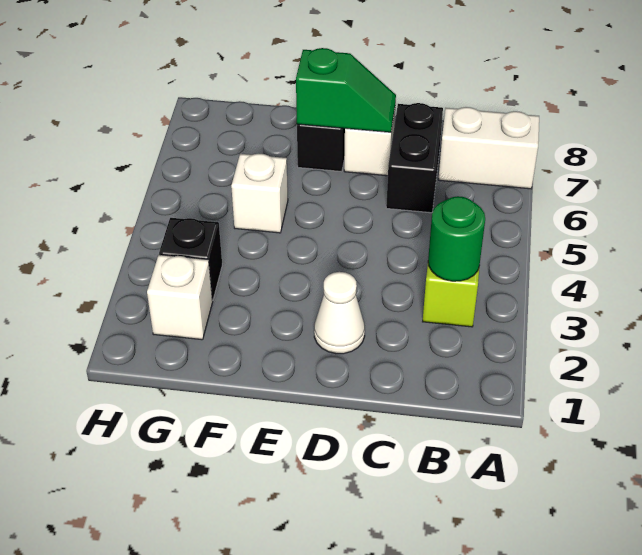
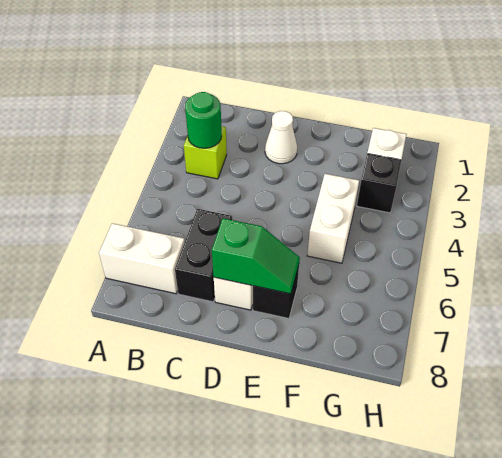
green slope D7:E7 level 2 top E -> green slope D7:E7 level 2 top D
white brick F5 level 1 -> white brick F4:F5 level 1

